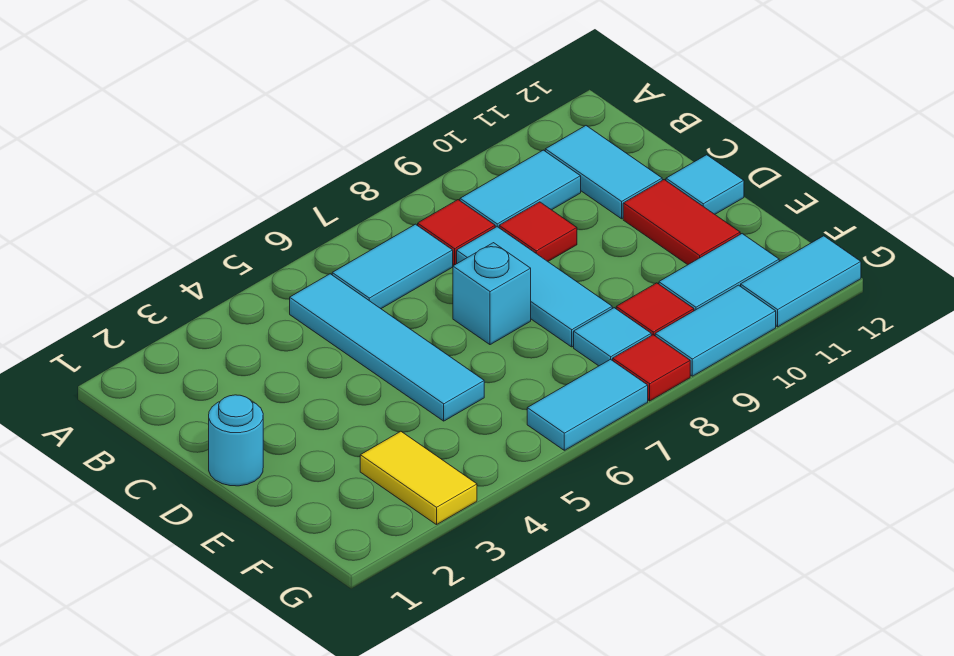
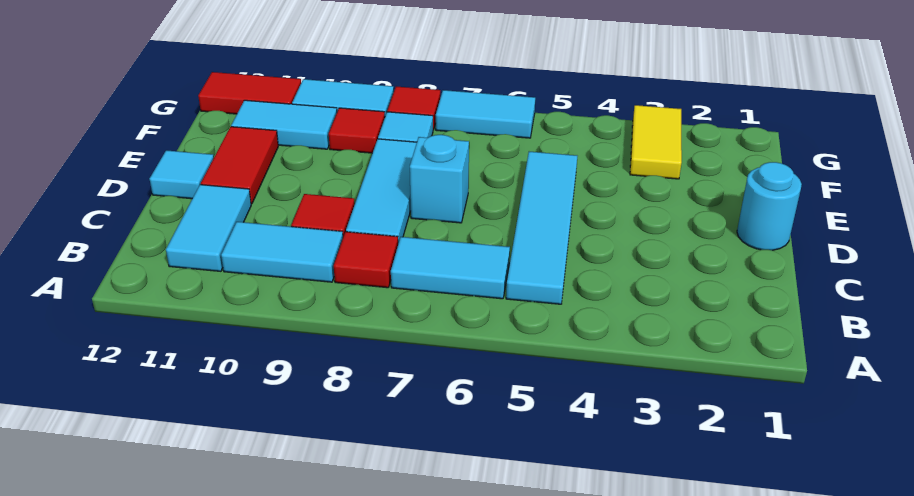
cyan tile G11:G12 level 1 -> red tile G11:G12 level 1

